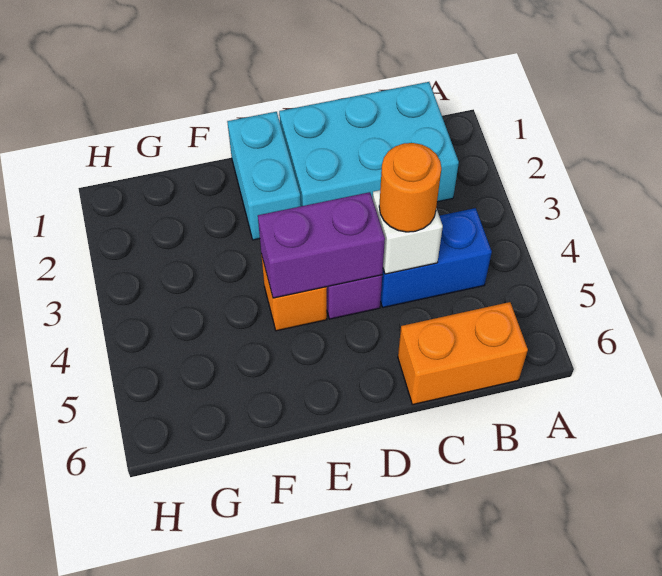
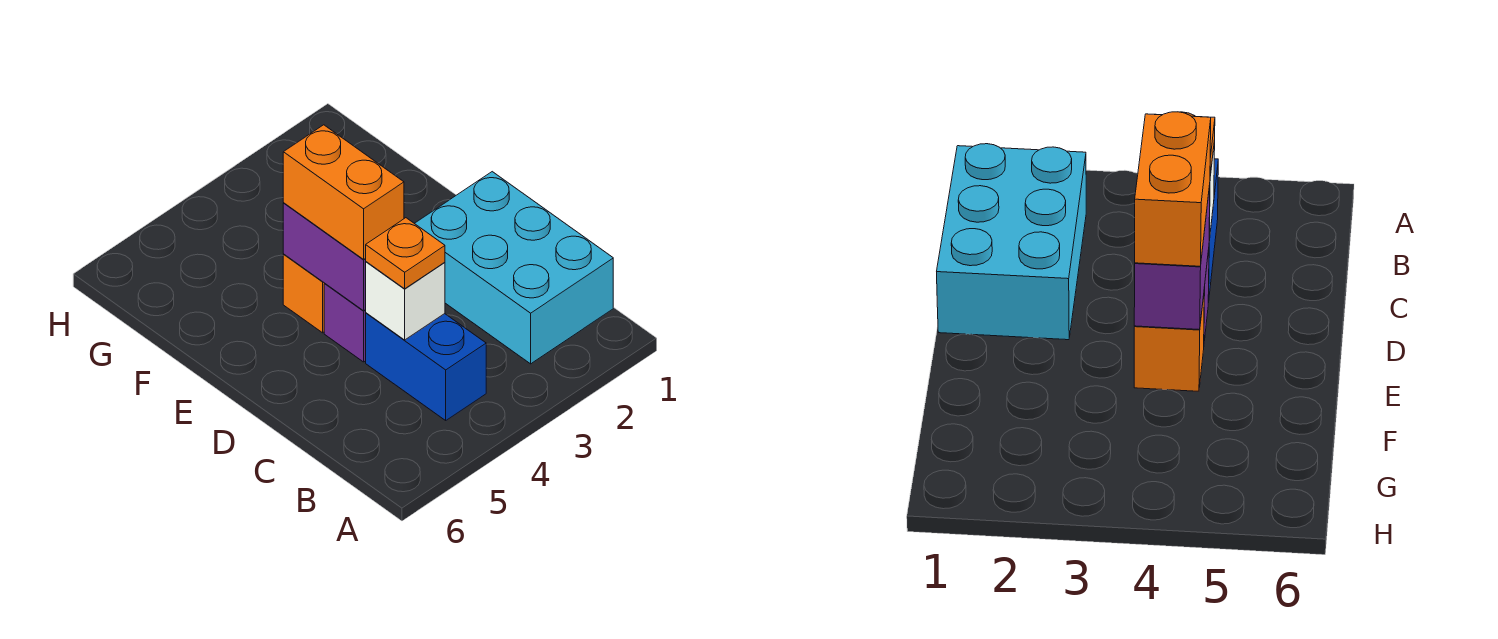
orange brick B6:C6 level 1 -> orange brick D4:E4 level 3
orange round brick C4 level 3 -> orange plate C4 level 3
cyan brick E1:E2 level 1 -> none

